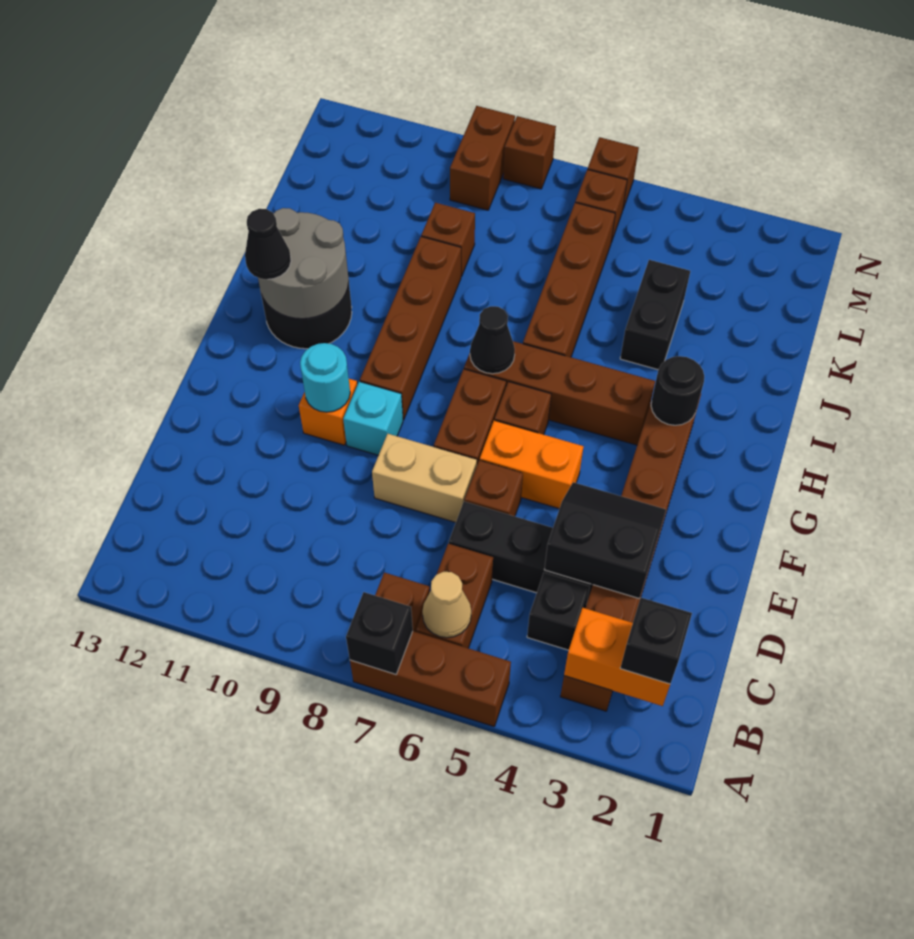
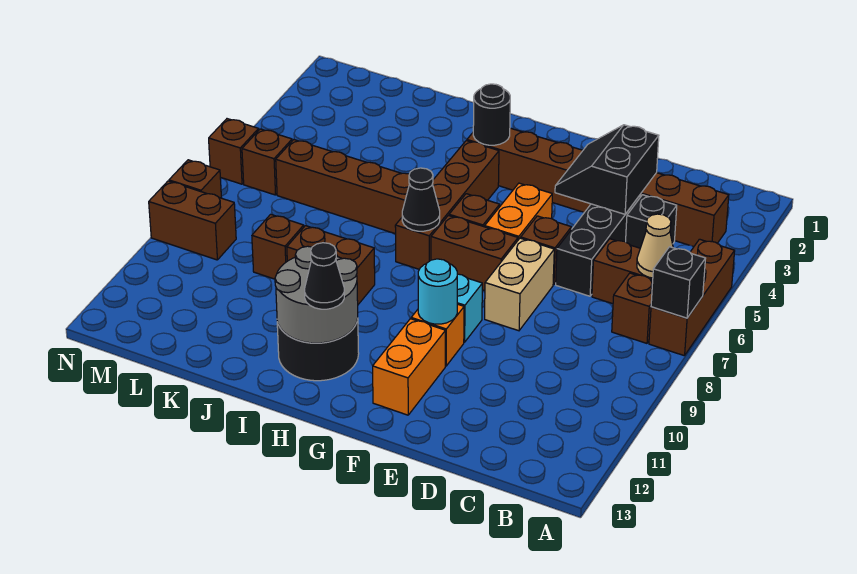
orange brick B2:B3 level 2 -> orange brick F11:F12 level 1
black brick B2 level 3 -> none
brown brick G9:J9 level 1 -> brown brick I9:J9 level 1
black brick J4:K4 level 1 -> none

